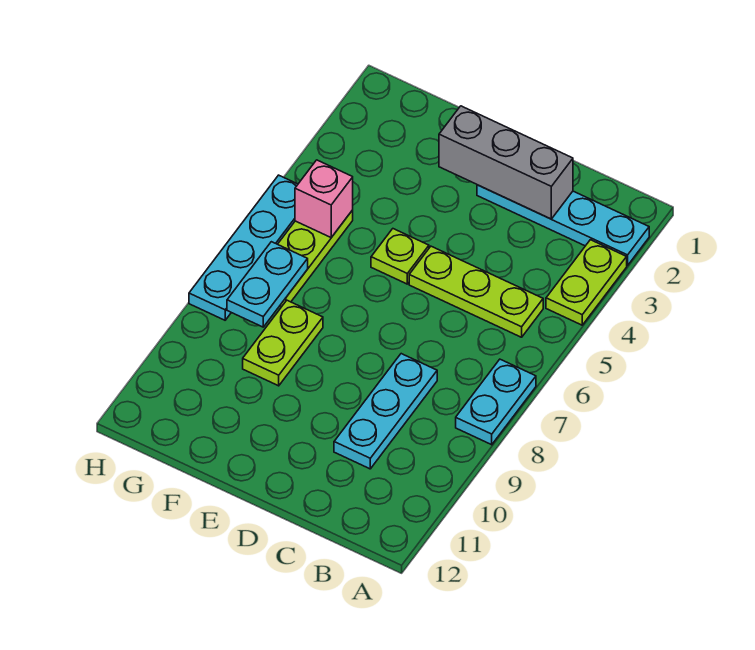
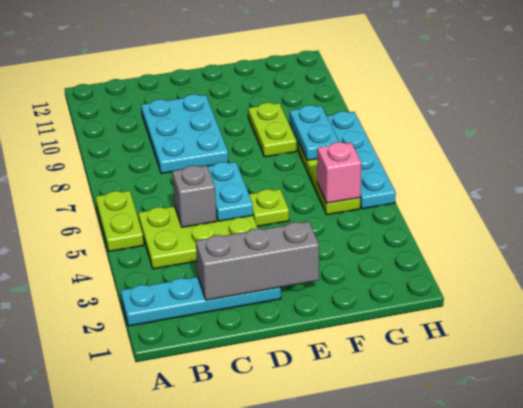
lime plate A3:A4 level 1 -> lime plate A5:A6 level 1
cyan plate A7:A8 level 1 -> cyan plate D5:D6 level 2
lime plate B5:D5 level 1 -> lime plate B4:D5 level 1
none -> grey brick C5 level 2
cyan plate C8:C10 level 1 -> cyan plate C8:D10 level 1

